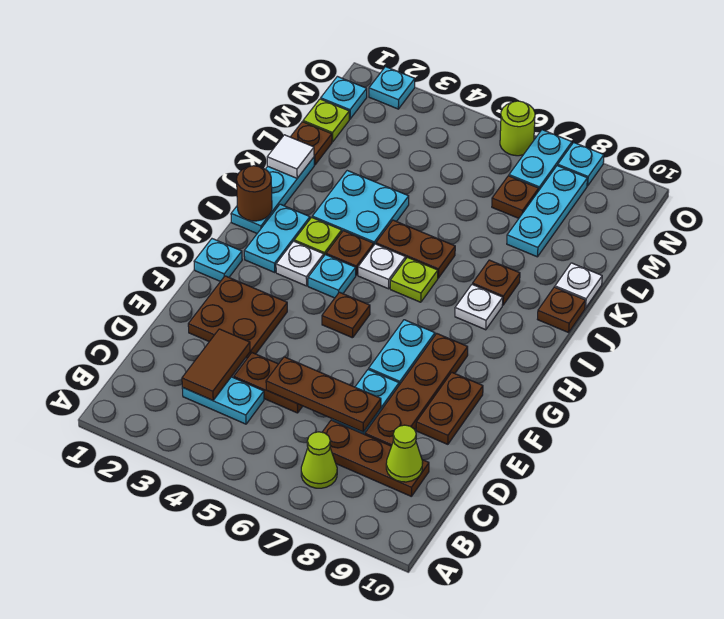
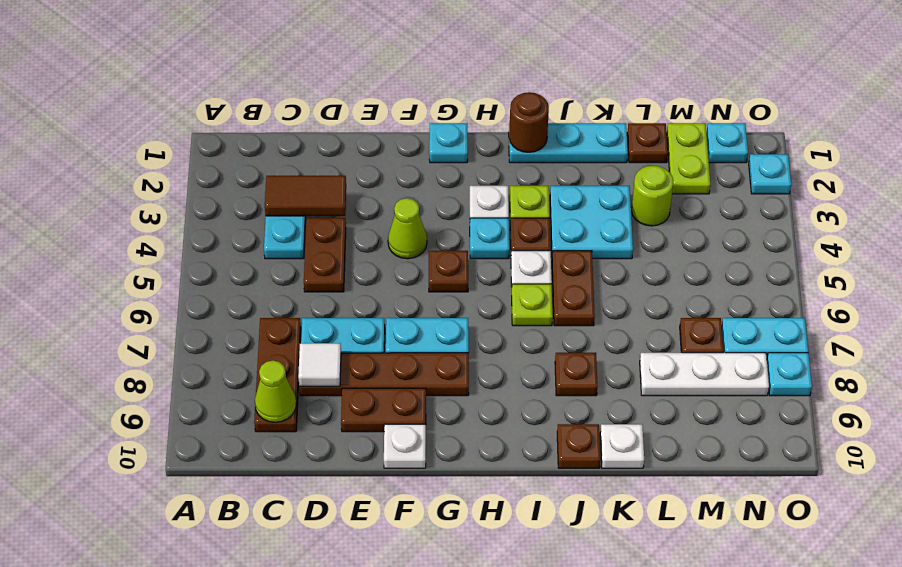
lime cone B7 level 1 -> lime cone F4 level 1
brown plate D5:D7 level 2 -> none
brown plate E2:F3 level 1 -> none
cyan plate H2:I2 level 1 -> none
white plate I8 level 1 -> white plate F10 level 1
white tile K1 level 2 -> white tile D8 level 2
cyan plate L8:N8 level 1 -> white plate L8:N8 level 1
lime plate M1 level 1 -> lime plate M1:M2 level 1
lime round brick O6 level 1 -> lime round brick L3 level 1

